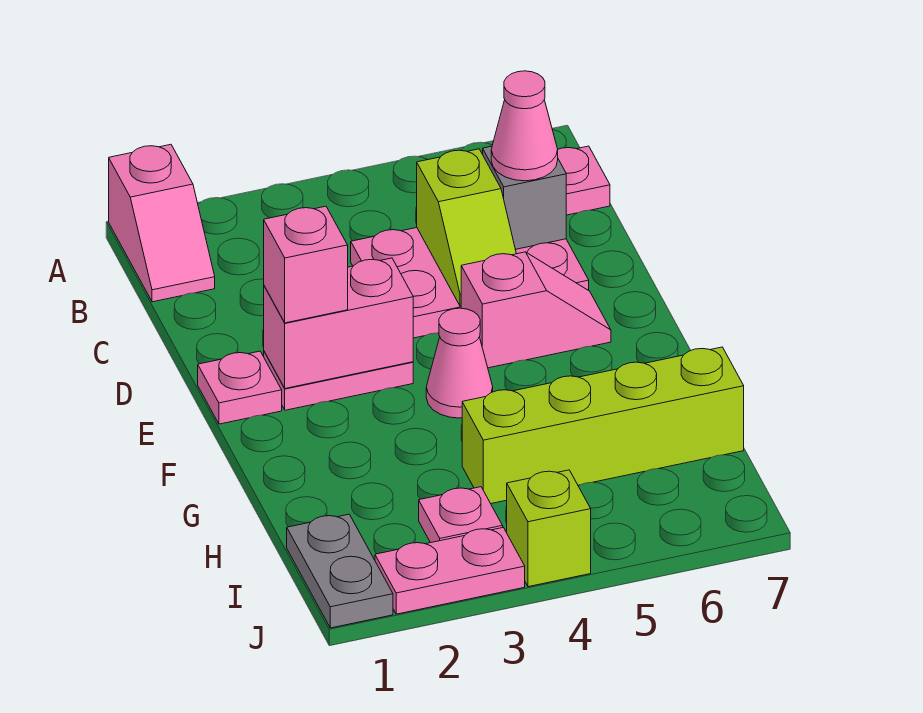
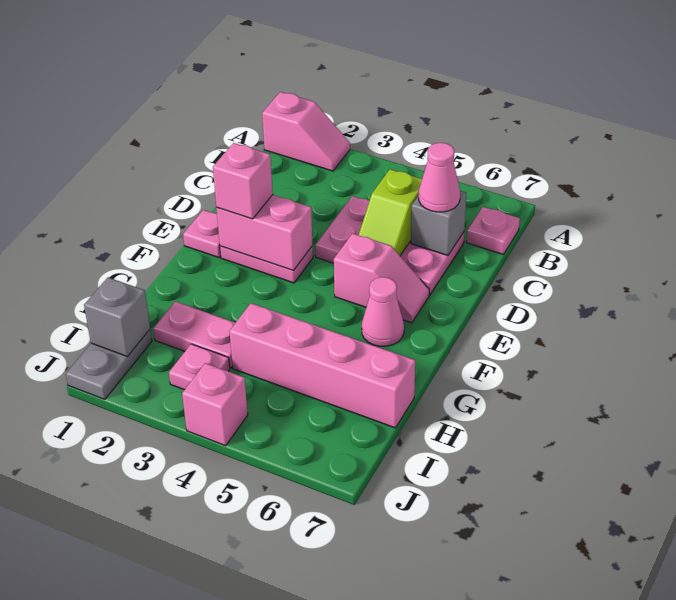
pink slope A1:B1 level 1 top A -> pink slope A1:A2 level 1 top 1
pink cone F4 level 1 -> pink cone F6 level 1
lime brick H4:H7 level 1 -> pink brick H4:H7 level 1
none -> grey brick I1 level 2
pink plate J2:J3 level 1 -> pink plate H2:H3 level 1
lime brick J4 level 1 -> pink brick J4 level 1

